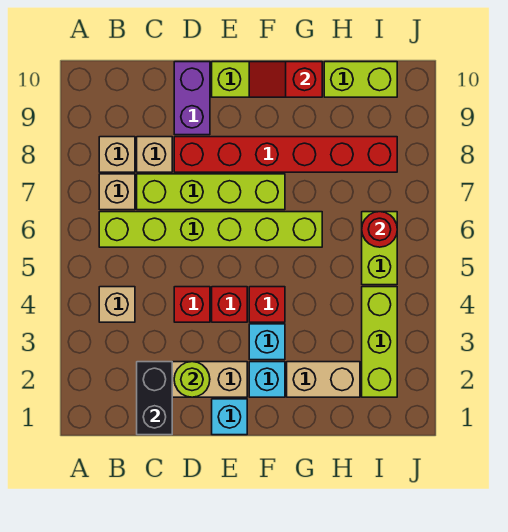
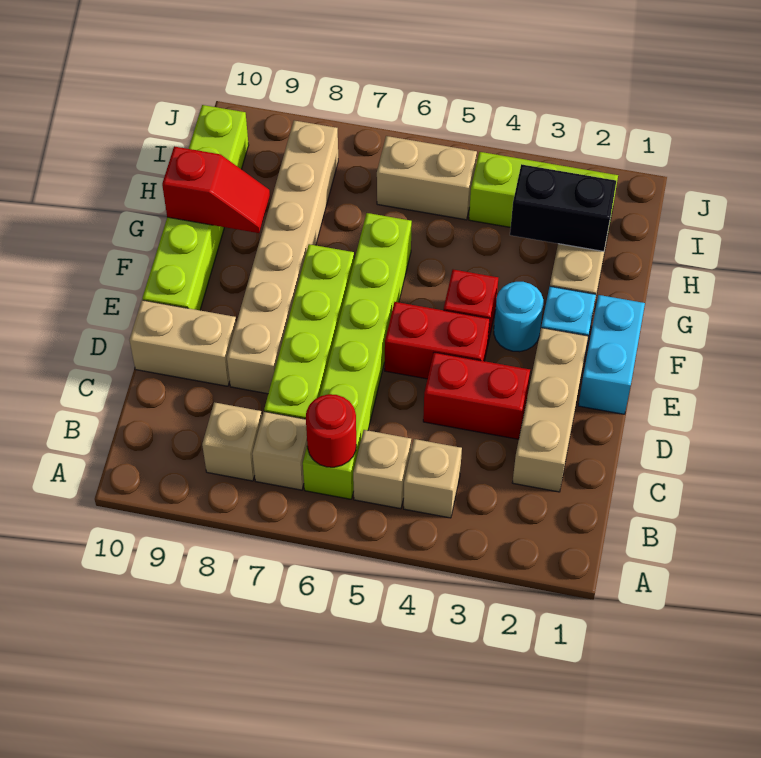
black brick C1:C2 level 2 -> black brick H2:H3 level 2
tan brick C8 level 1 -> tan brick B5 level 1
lime round brick D2 level 2 -> none
red brick D4 level 1 -> red brick D3:D4 level 1
red brick D8:I8 level 1 -> tan brick D8:I8 level 1
purple brick D9:D10 level 1 -> tan brick D9:D10 level 1
cyan brick E1 level 1 -> cyan brick E1:F1 level 1
red brick E4 level 1 -> red brick E4:E5 level 1
cyan brick F3 level 1 -> cyan round brick F3 level 1
red slope F10:G10 level 2 top G -> red slope G9:G10 level 2 top 10
lime brick I5:I6 level 1 -> tan brick I5:I6 level 1
red round brick I6 level 2 -> red round brick B6 level 2

